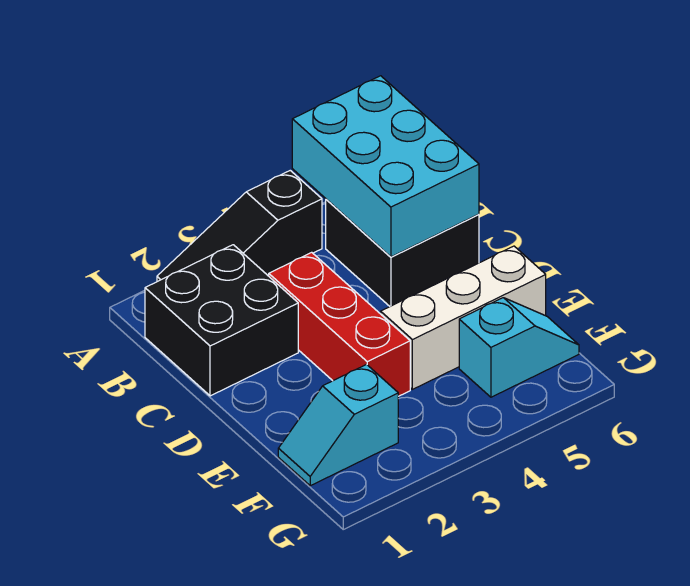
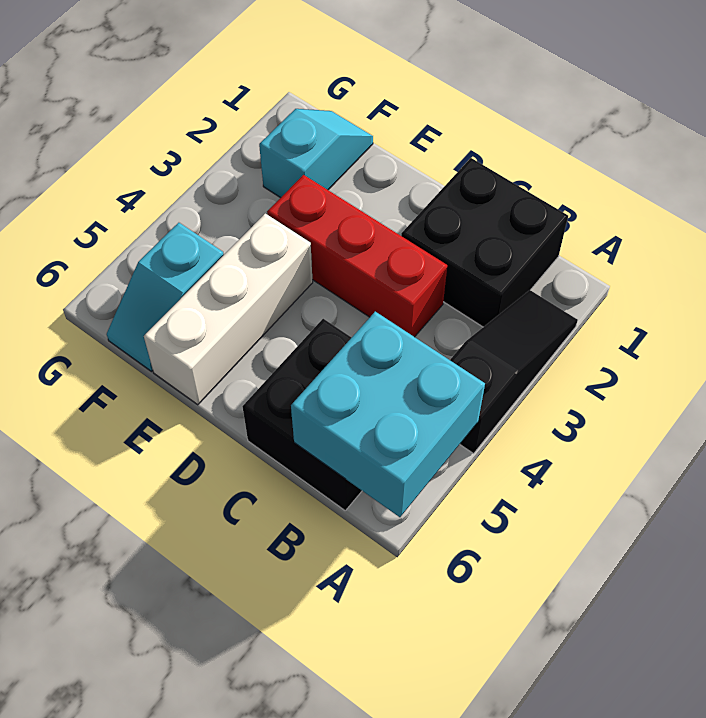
cyan brick A5:C6 level 2 -> cyan brick A5:B6 level 2

